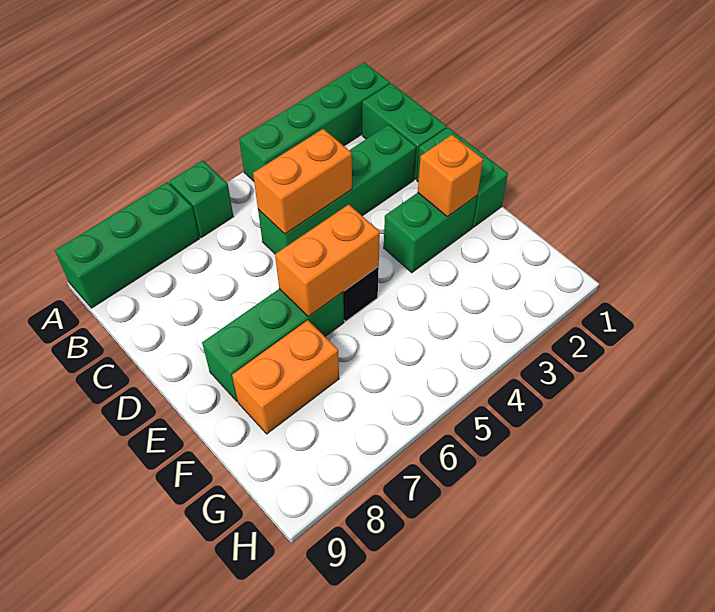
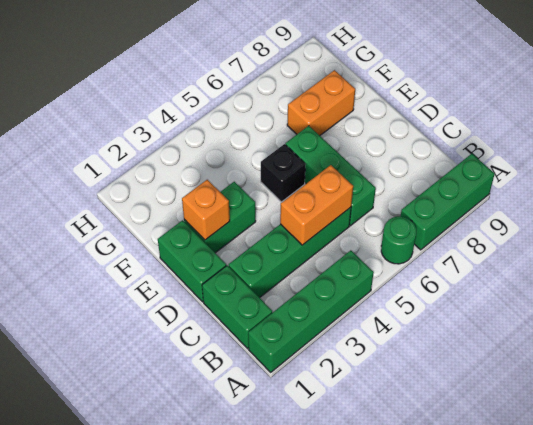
green brick A6 level 1 -> green round brick A6 level 1
orange brick E5:E6 level 2 -> none
green brick E6:E8 level 1 -> green brick C6:E6 level 1

